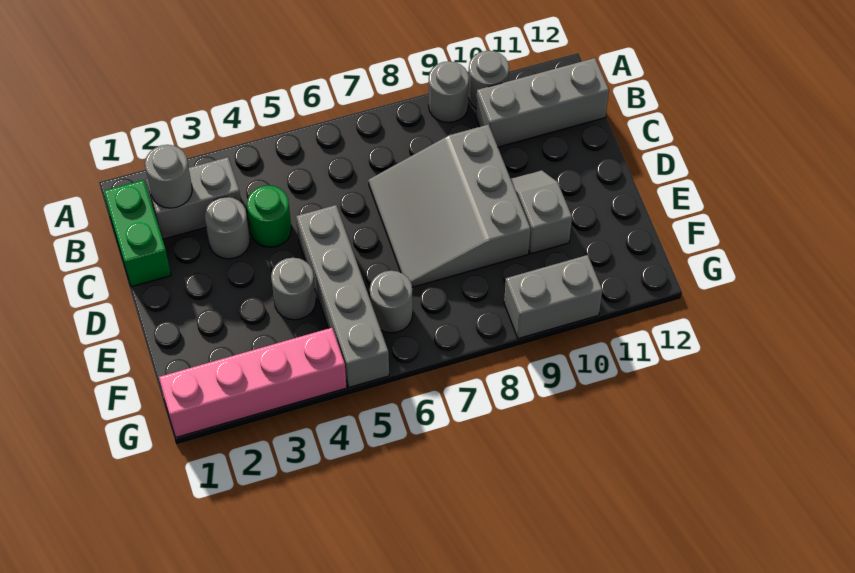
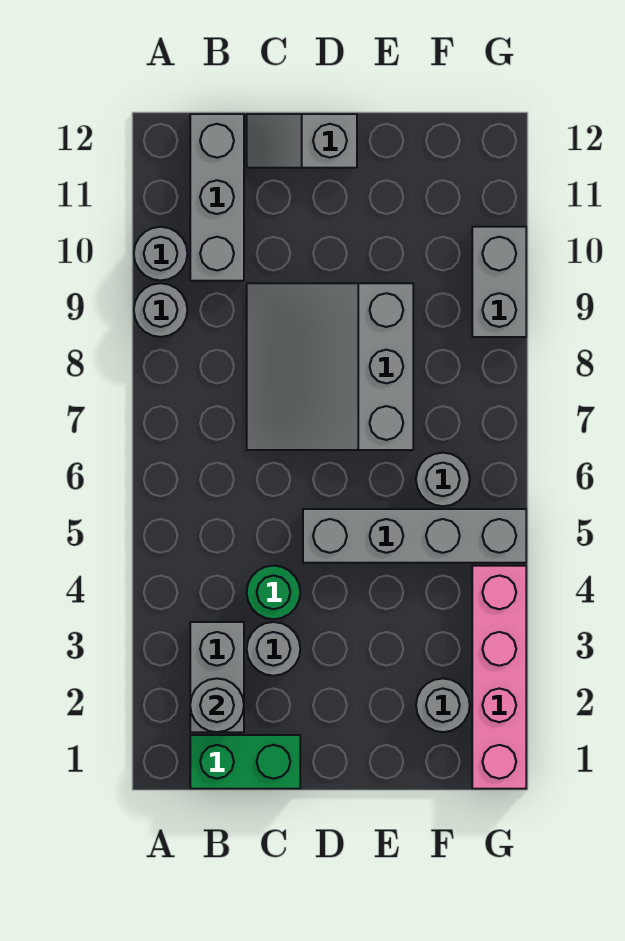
grey slope C7:E9 level 1 top 9 -> grey slope C7:E9 level 1 top E
grey slope D10:E10 level 1 top E -> grey slope C12:D12 level 1 top D
grey round brick E4 level 1 -> grey round brick F2 level 1

